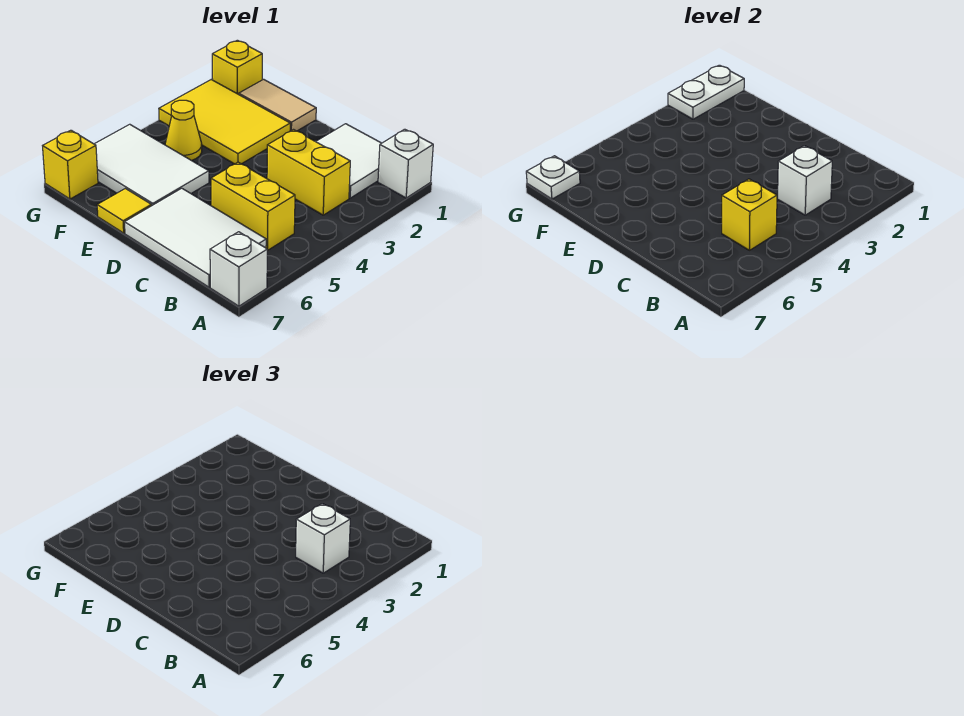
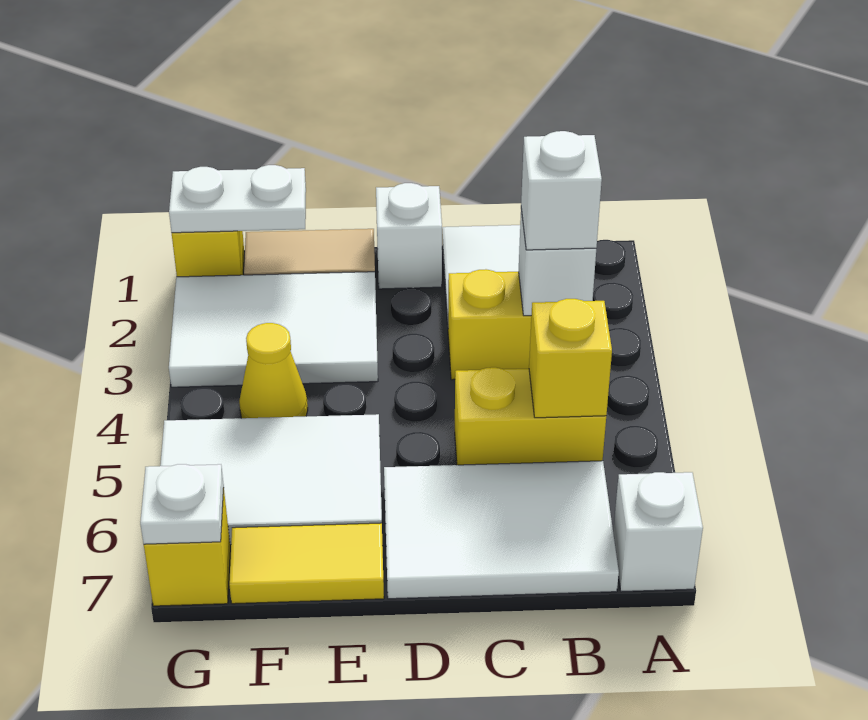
white brick A1 level 1 -> white brick D1 level 1
yellow tile E2:G3 level 1 -> white tile E2:G3 level 1
yellow tile E7 level 1 -> yellow tile E7:F7 level 1
white plate G1:G2 level 2 -> white plate F1:G1 level 2

